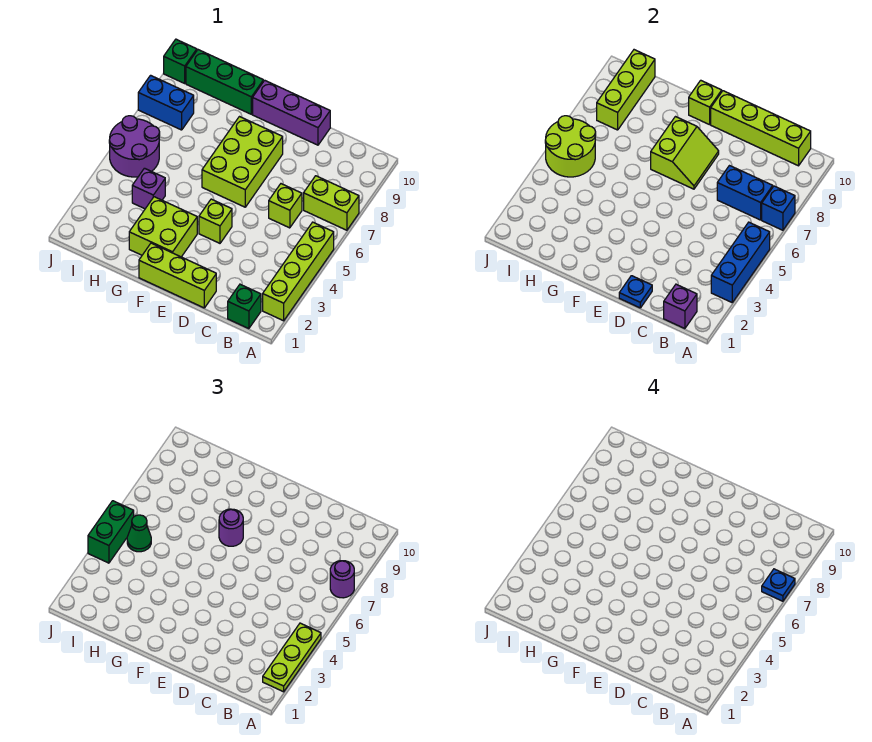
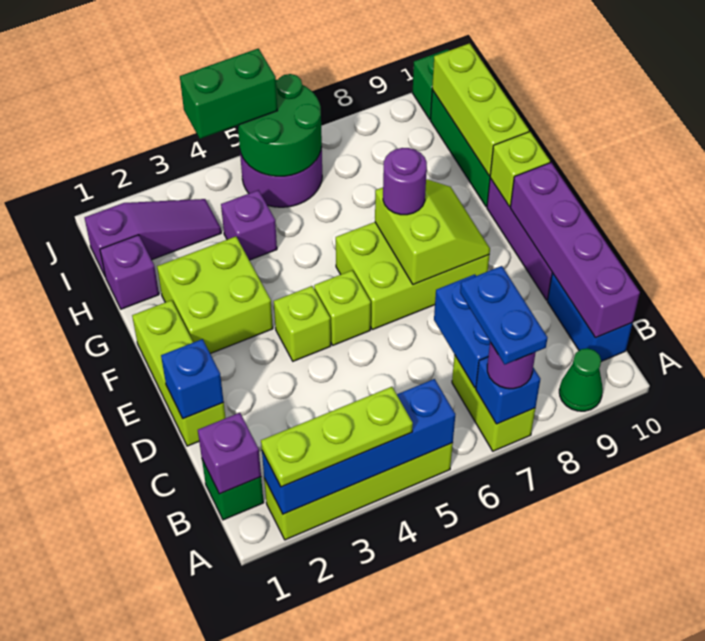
blue brick A3:A5 level 2 -> blue brick A2:A5 level 2
blue plate A7 level 4 -> blue plate A7:B7 level 4
lime brick B10:E10 level 2 -> purple brick B10:E10 level 2
lime brick C6 level 1 -> lime brick E5 level 1
blue plate D1 level 2 -> blue brick D1 level 2
lime slope E7:F8 level 2 top F -> lime slope E7:F8 level 2 top 7
none -> purple brick H1 level 1
none -> purple slope I1:I3 level 1 top 1
lime round brick I5:J6 level 2 -> green round brick I5:J6 level 2
green cone I5 level 3 -> green cone A9 level 1
blue brick I8:J8 level 1 -> blue brick B10:C10 level 1
lime brick I8:I10 level 2 -> lime brick G10:I10 level 2

